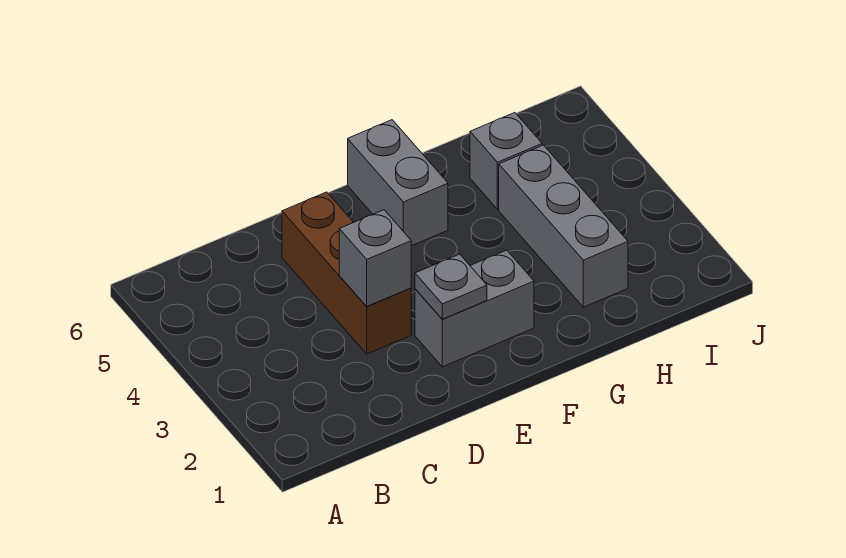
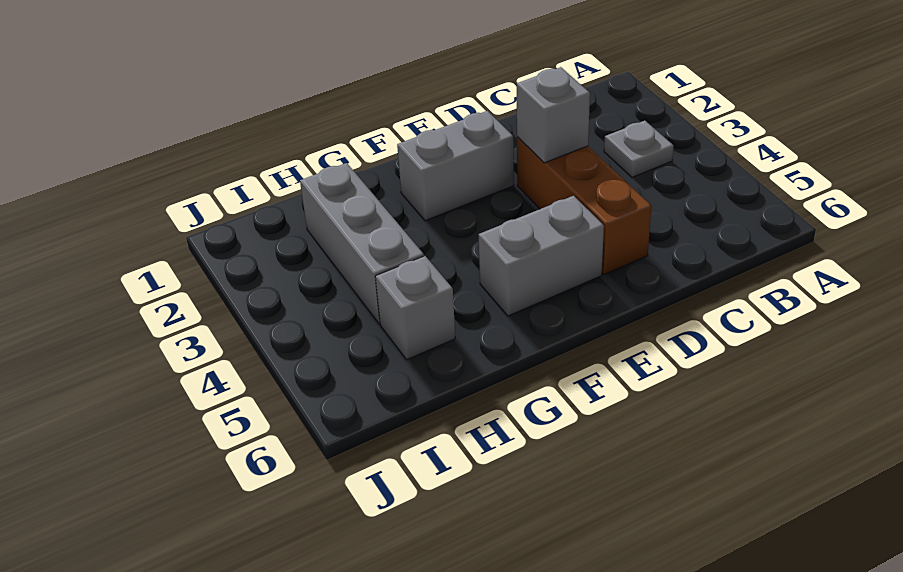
grey plate E2 level 2 -> grey plate B3 level 1
grey brick F5:F6 level 1 -> grey brick E5:F5 level 1

